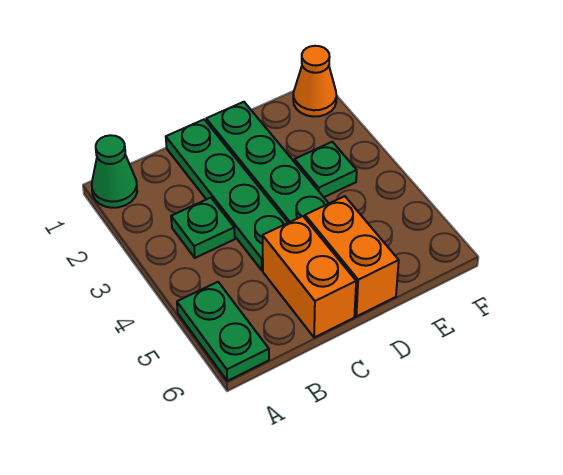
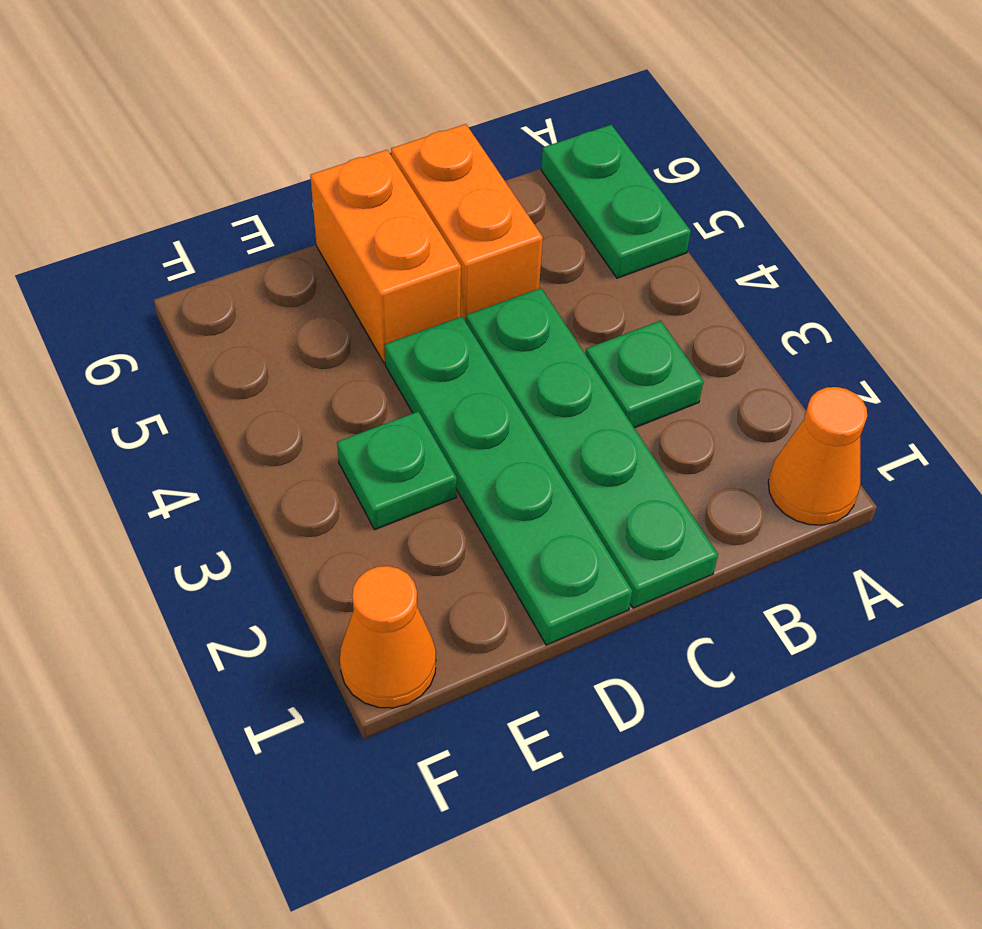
green cone A1 level 1 -> orange cone A1 level 1

